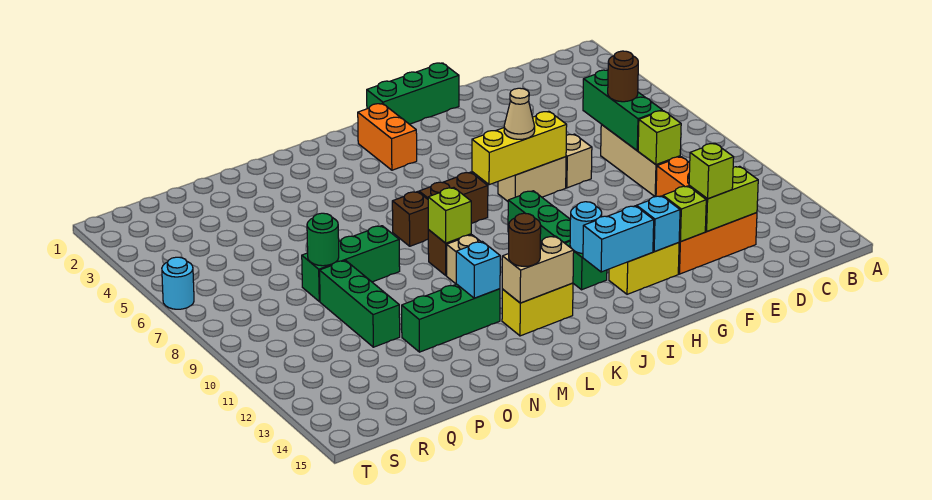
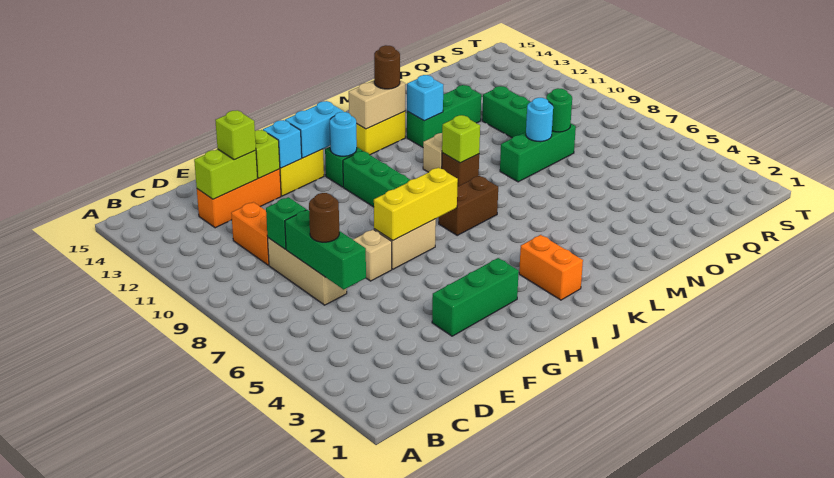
lime brick D9 level 2 -> green brick D9 level 2
green brick G1:I1 level 1 -> green brick F3:H3 level 1
tan cone H7 level 3 -> none
brown brick L7 level 1 -> none
cyan round brick T6 level 1 -> cyan round brick O8 level 2

